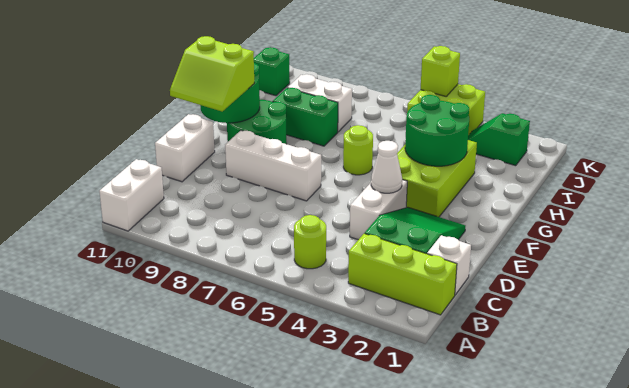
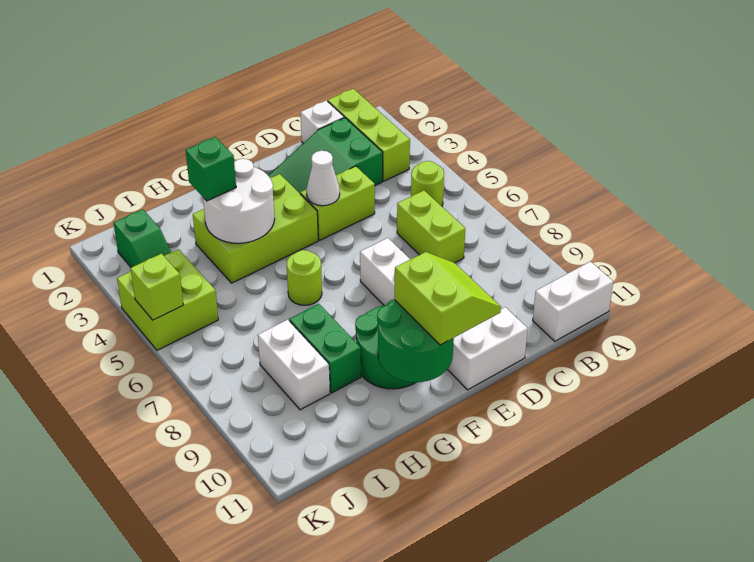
none -> lime brick C6:C7 level 1
white brick D4:E4 level 1 -> lime brick D4:E4 level 1
green round brick G3:H4 level 2 -> white round brick G3:H4 level 2
green brick J11 level 1 -> green brick H3 level 3

